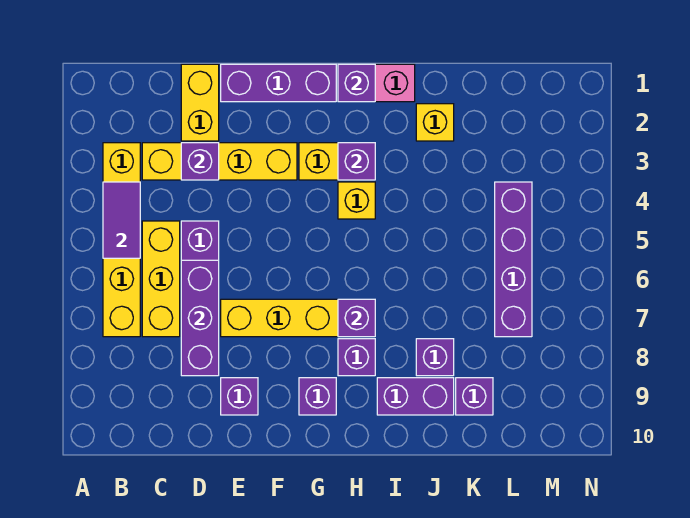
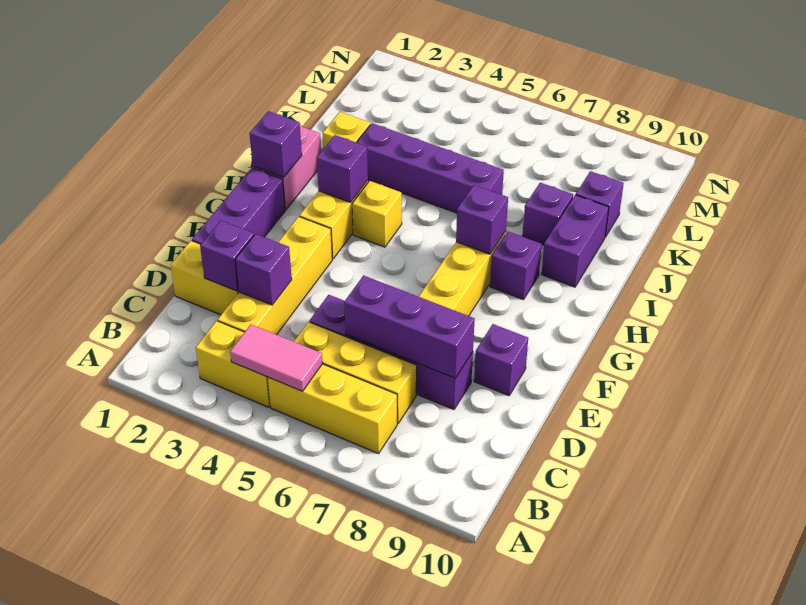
purple tile B4:B5 level 2 -> pink tile B4:B5 level 2
purple brick G9 level 1 -> purple brick D2 level 2
purple brick L4:L7 level 1 -> purple brick J3:J6 level 1

